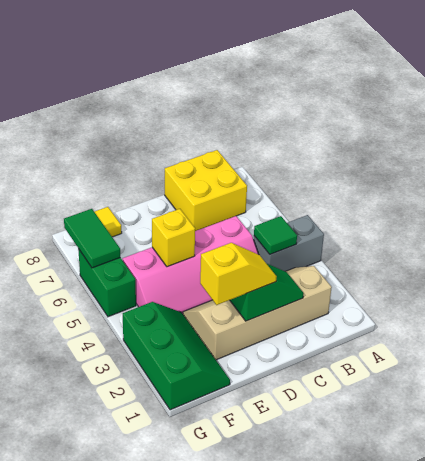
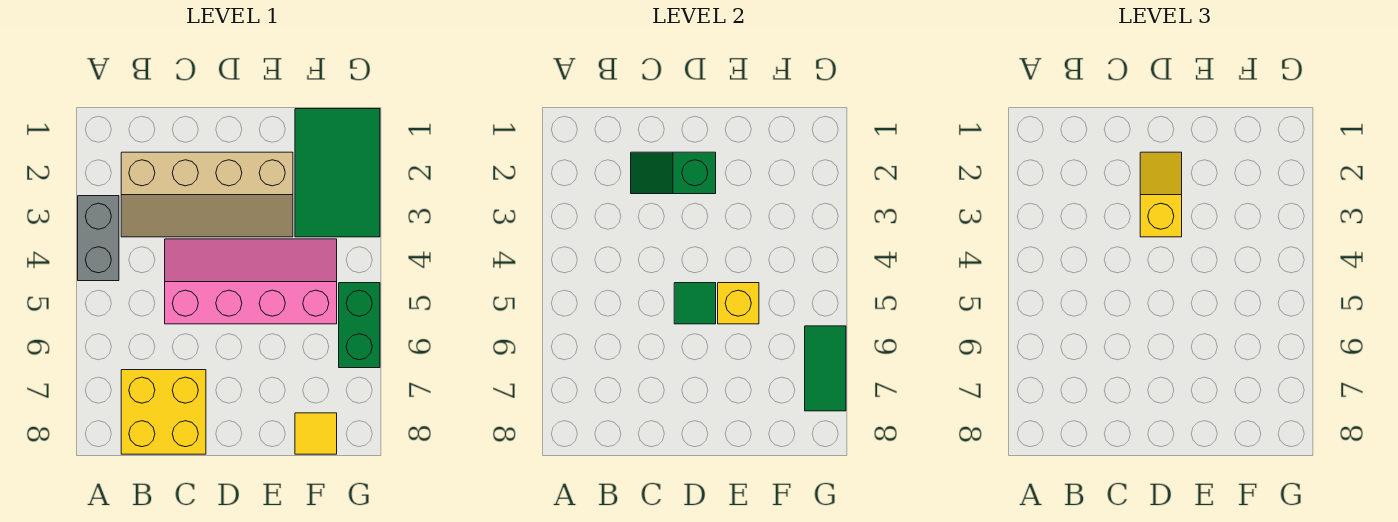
grey brick A4:B4 level 1 -> grey brick A3:A4 level 1
green tile B4 level 2 -> green tile D5 level 2
yellow slope D2:E2 level 3 top E -> yellow slope D2:D3 level 3 top 3
green slope F1:G3 level 1 top G -> green tile F1:G3 level 1

